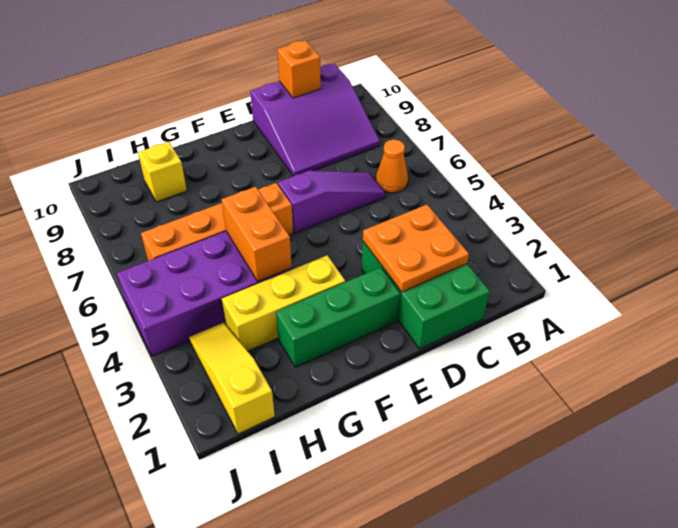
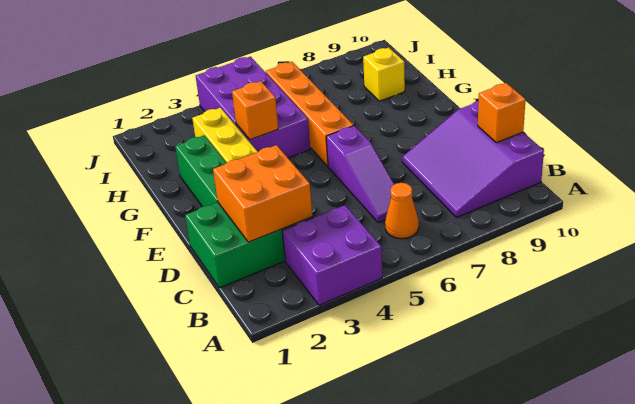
none -> purple brick A3:B4 level 1
orange plate C2:D3 level 2 -> orange brick C2:D3 level 2
orange brick G4:G5 level 2 -> orange brick G4 level 2
yellow slope I1:I3 level 1 top 1 -> none

